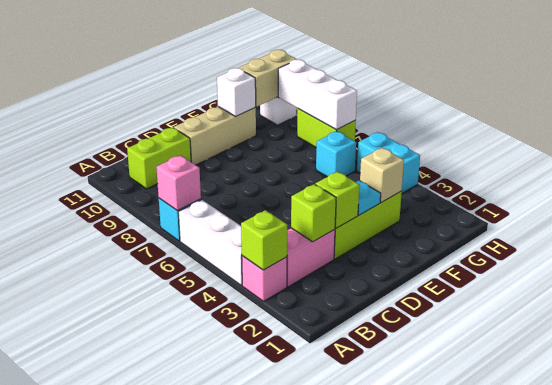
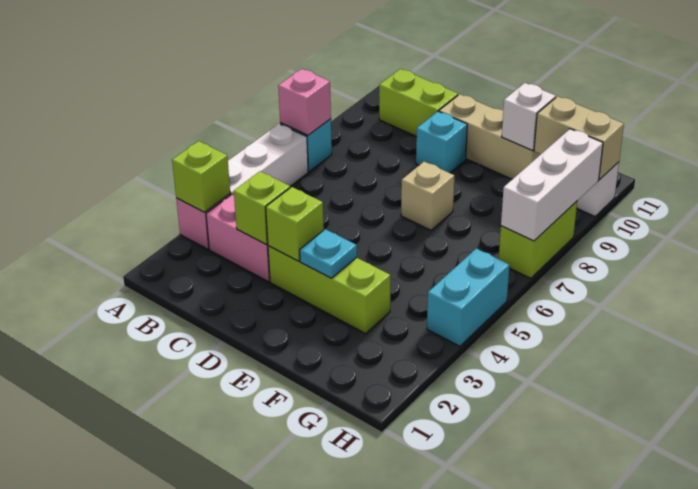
tan brick F3 level 2 -> tan brick E7 level 1
cyan brick G6 level 1 -> cyan brick D9 level 1

